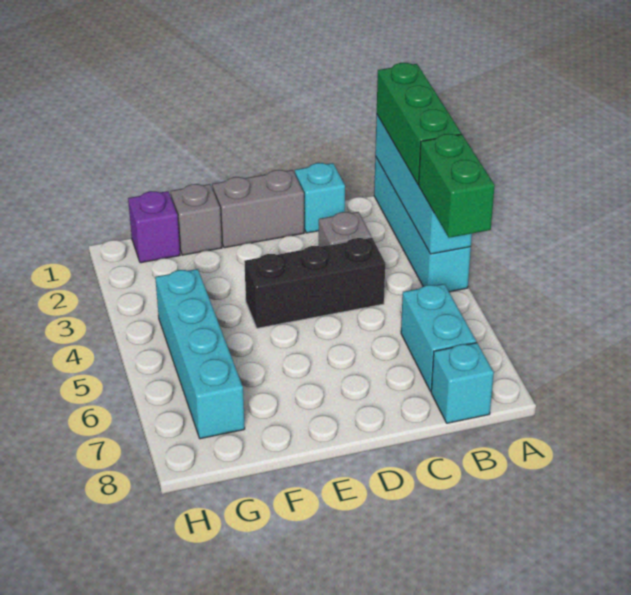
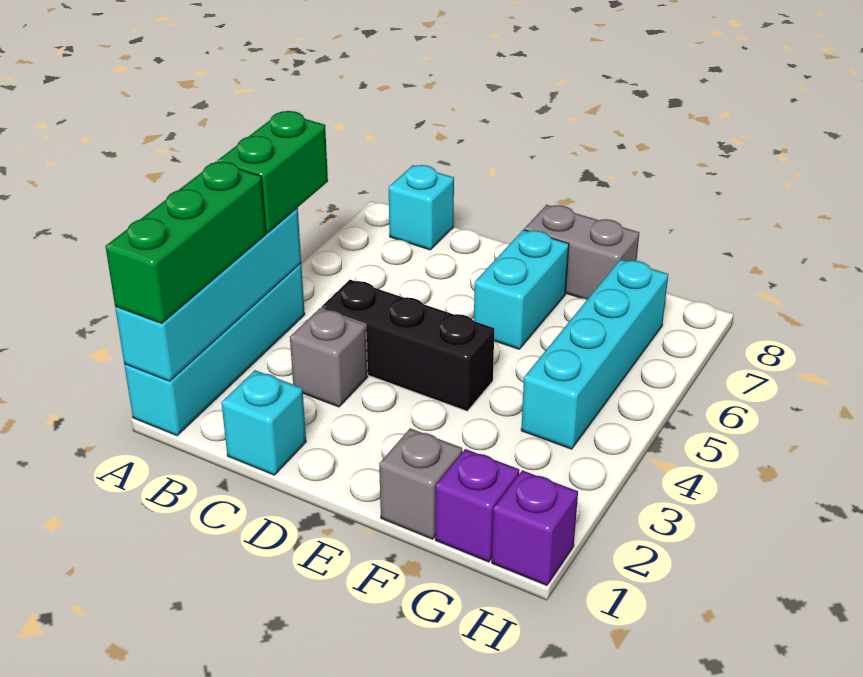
cyan brick B6:B7 level 1 -> cyan brick E6:E7 level 1
grey brick D1:E1 level 1 -> grey brick E8:F8 level 1
none -> purple brick H1 level 1

